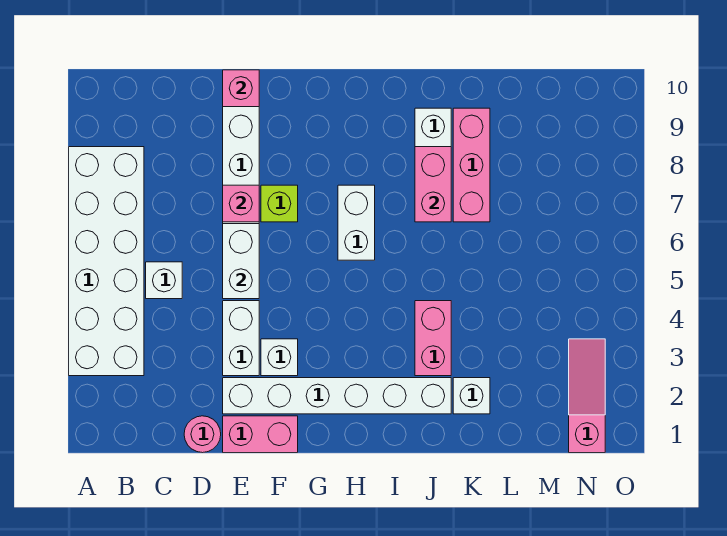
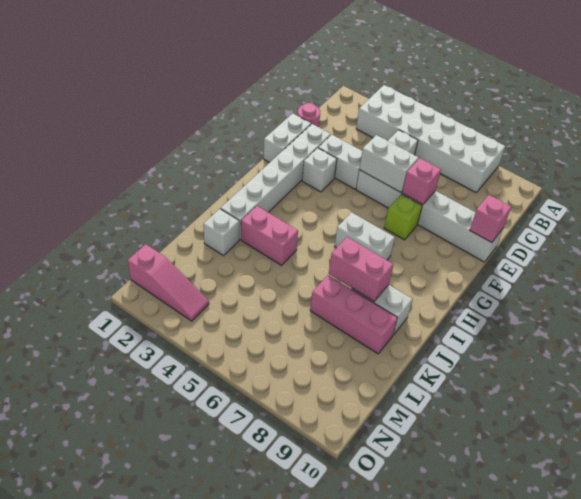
pink brick E1:F1 level 1 -> white brick E1:F1 level 1

